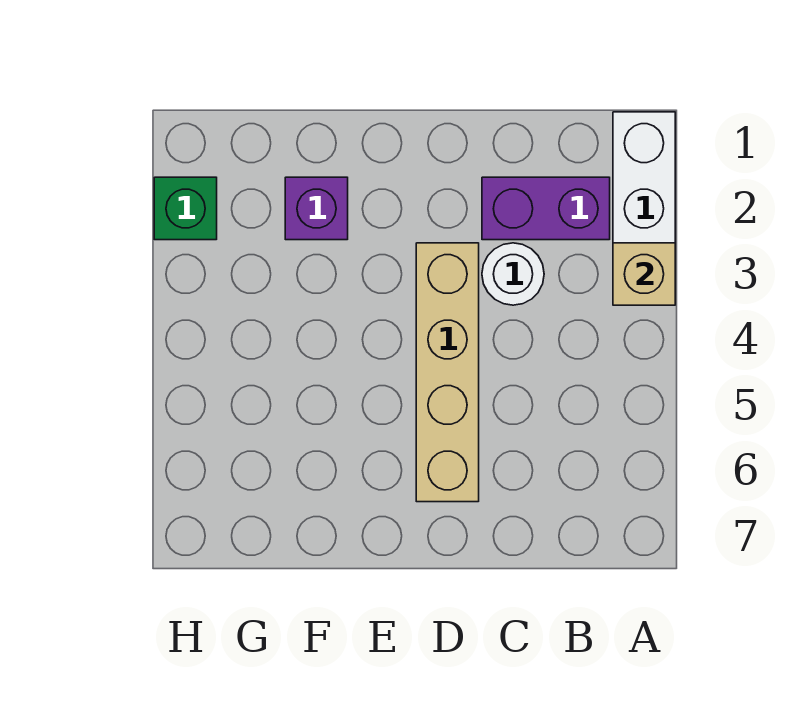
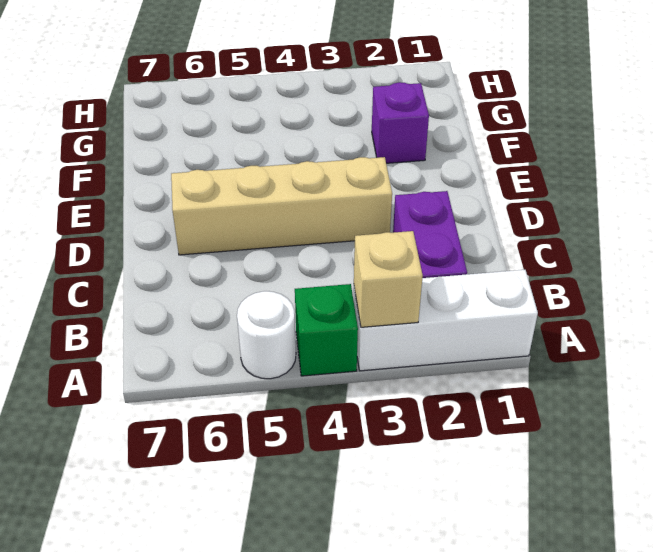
white round brick C3 level 1 -> white round brick A5 level 1
green brick H2 level 1 -> green brick A4 level 1

